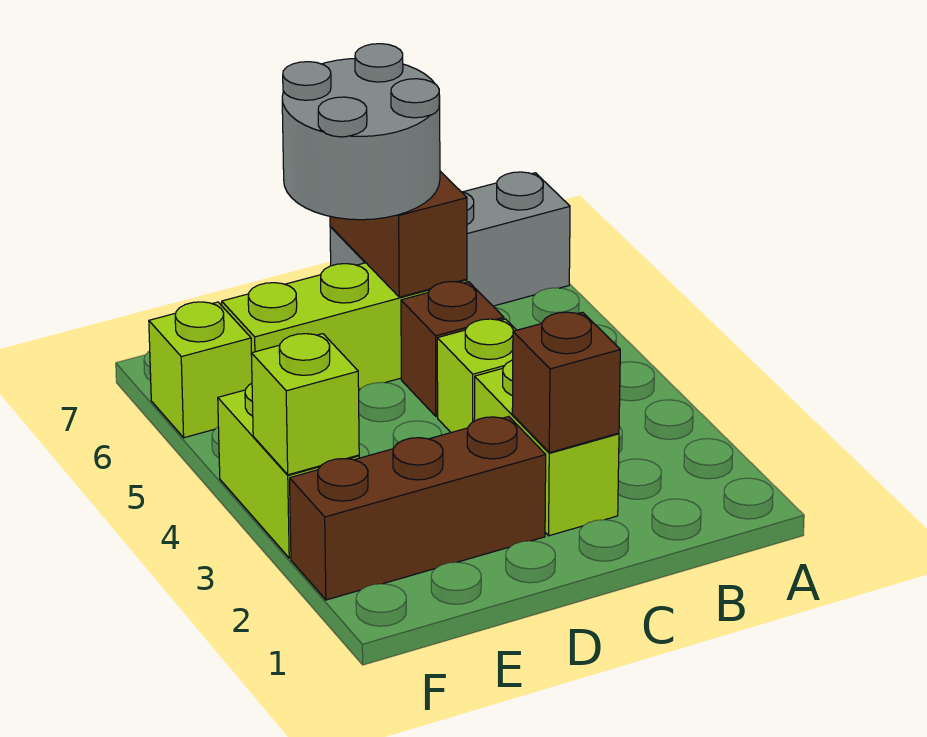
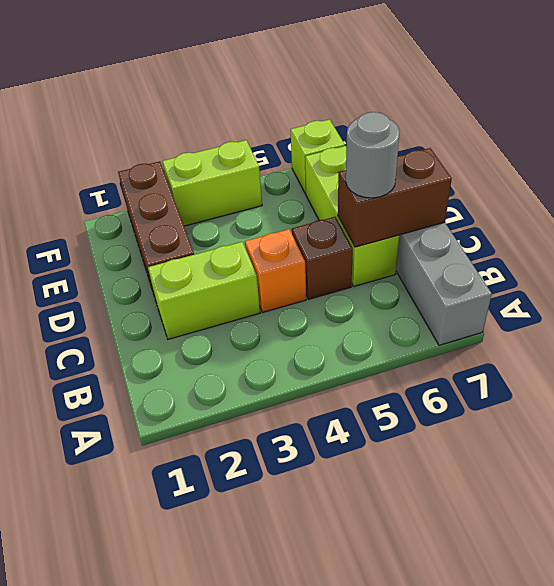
brown brick C2 level 2 -> none
lime brick C4 level 1 -> orange brick C4 level 1
grey round brick C6:D7 level 3 -> grey round brick C6 level 3
lime brick F3 level 2 -> none

